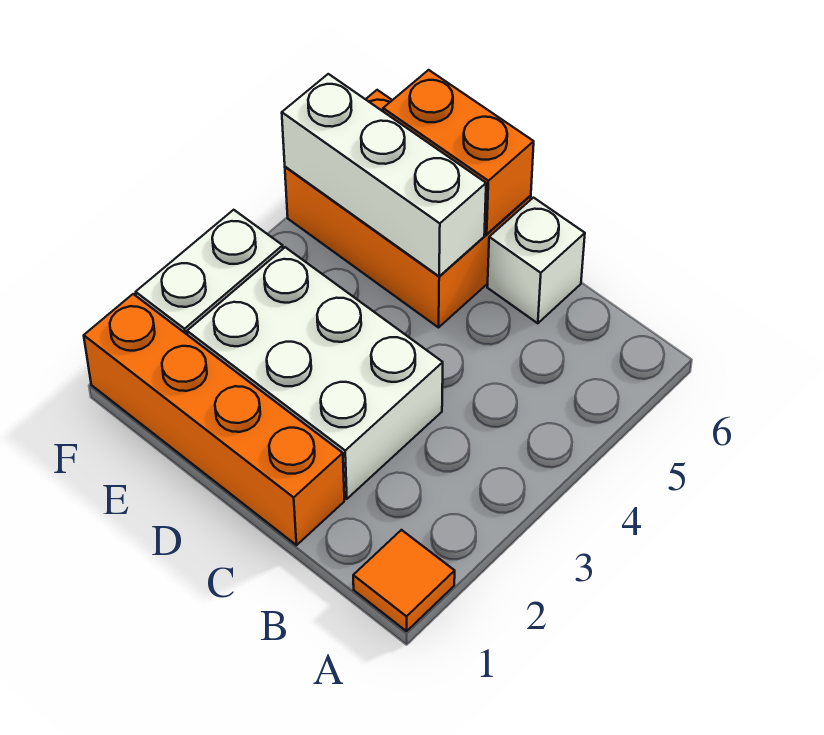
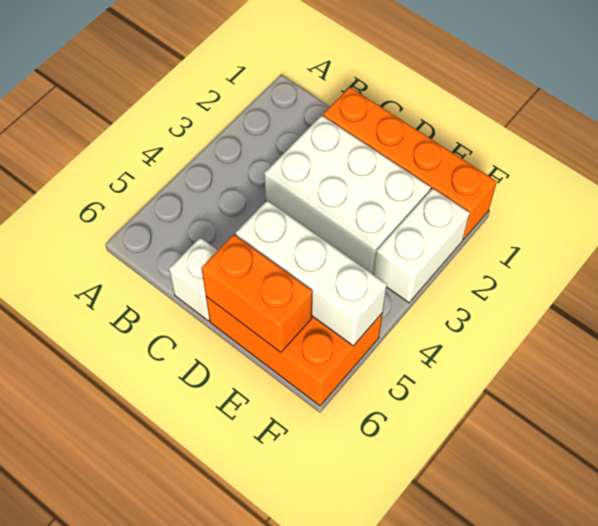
orange tile A1 level 1 -> none

